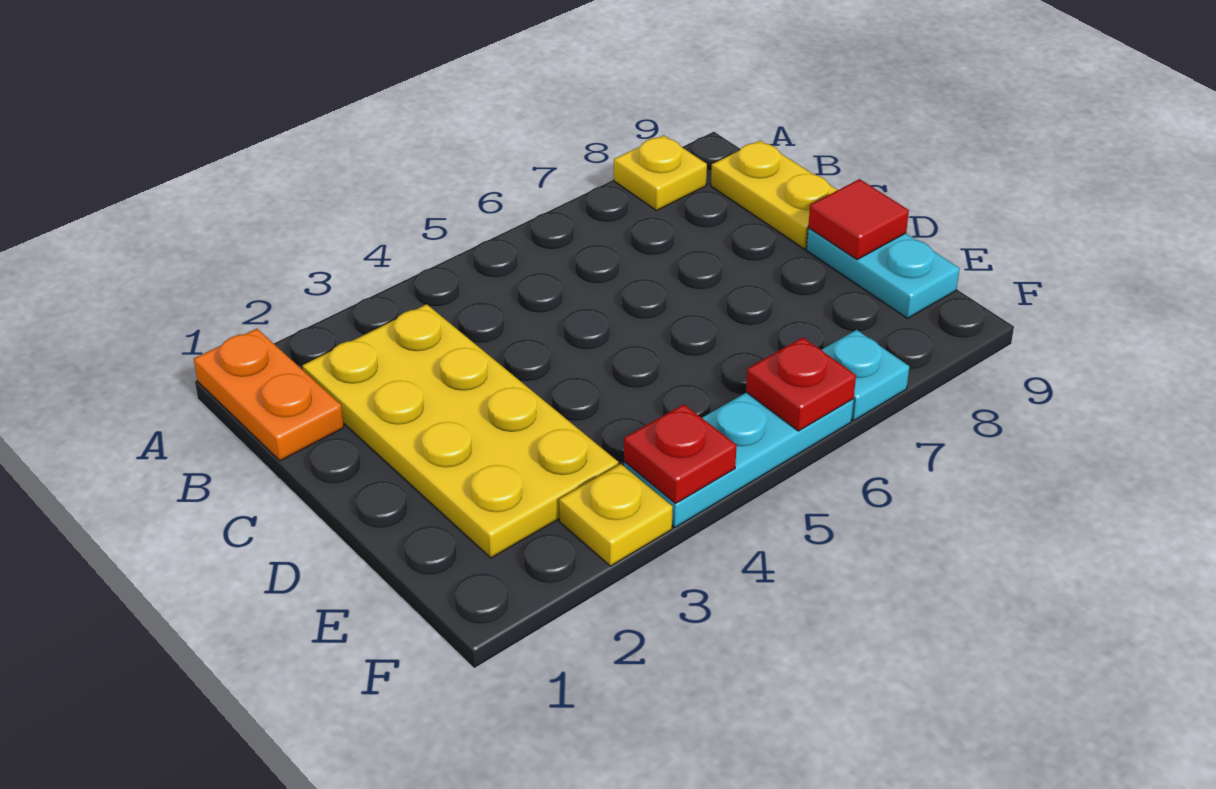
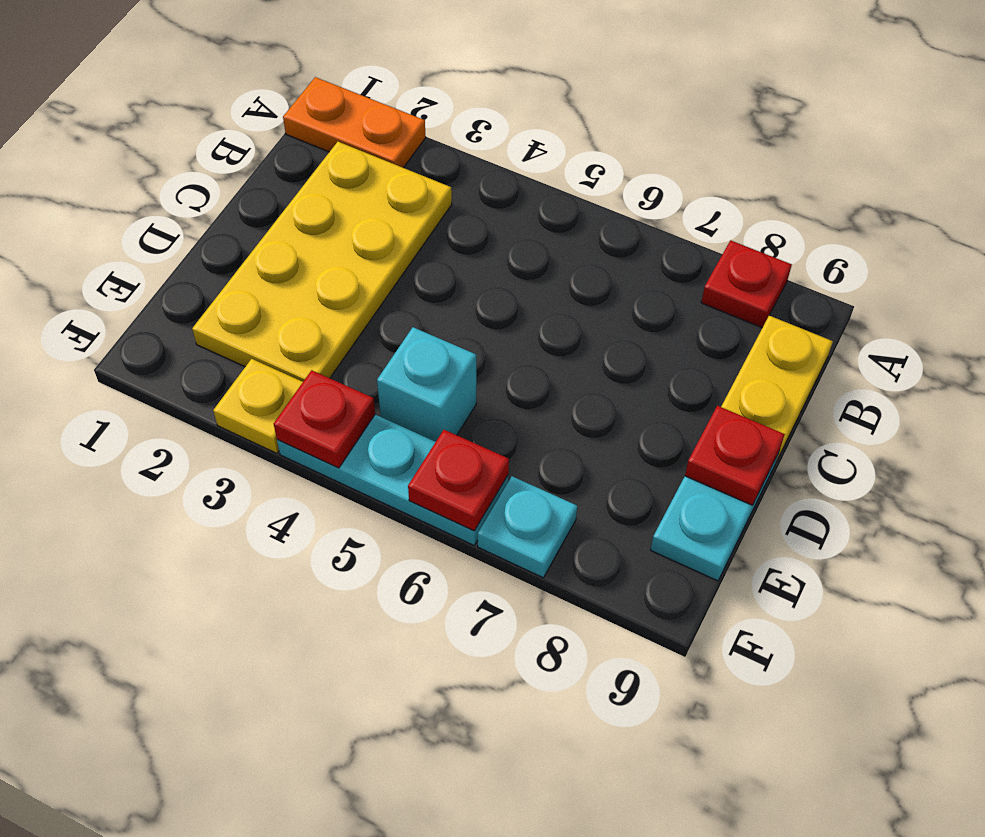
orange plate A1:B1 level 1 -> orange plate A1:A2 level 1
yellow plate A8 level 1 -> red plate A8 level 1
red tile D9 level 2 -> red plate D9 level 2
none -> cyan brick E5 level 1

